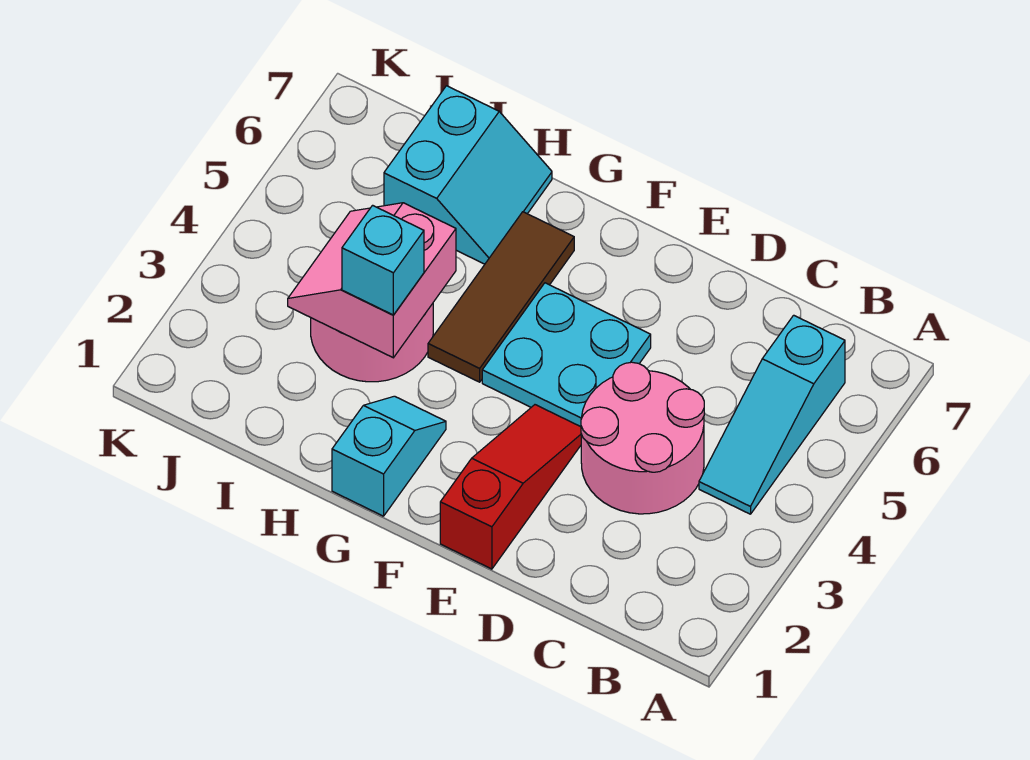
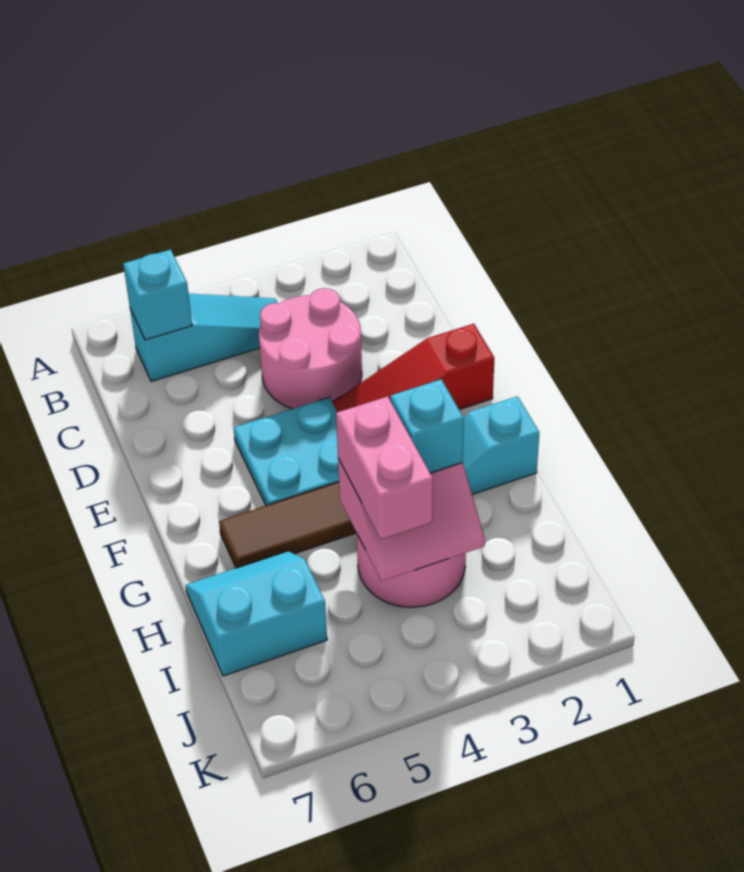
none -> cyan brick B6 level 2
none -> pink brick H4:I4 level 3

